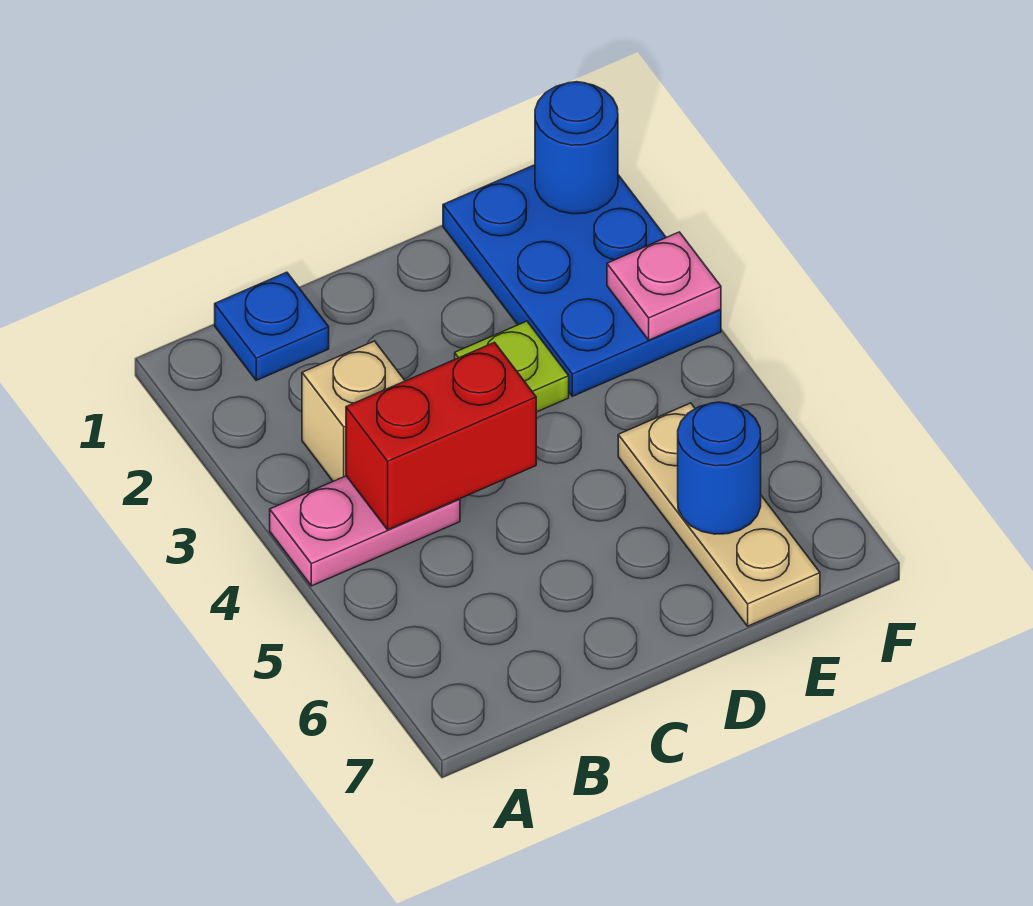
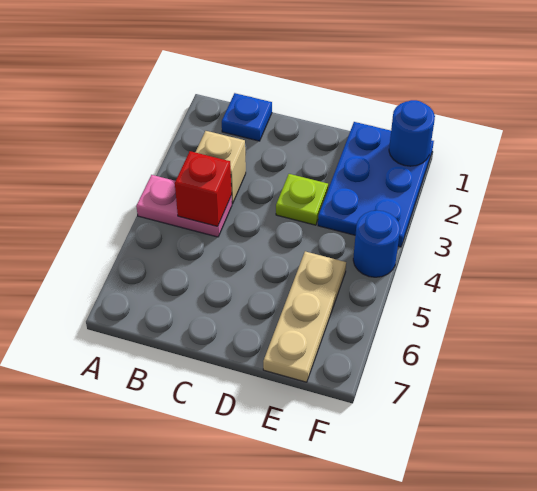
red brick B4:C4 level 2 -> red brick B4 level 2
blue round brick E6 level 2 -> blue round brick F4 level 1
pink plate F3 level 2 -> none

